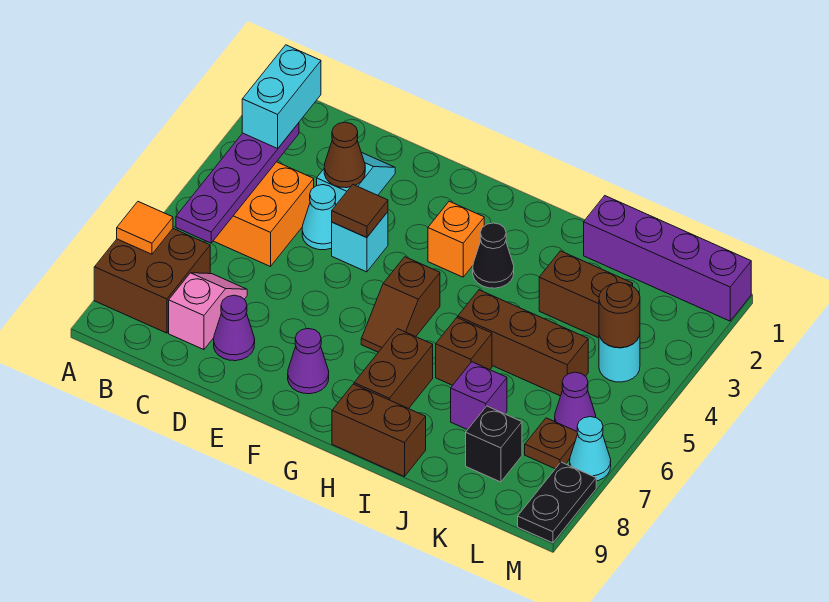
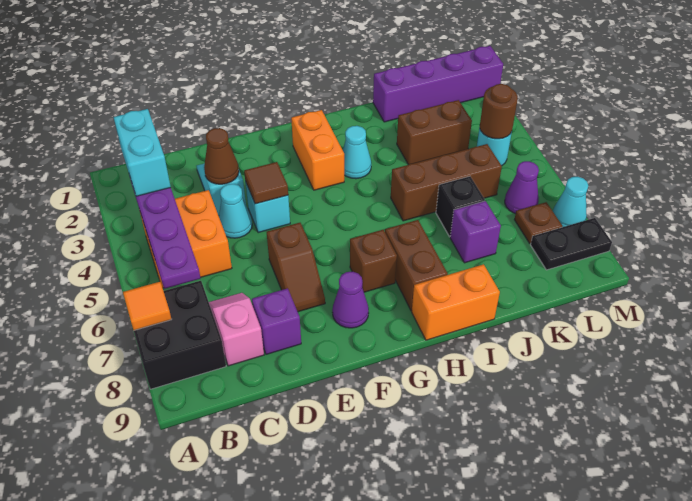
brown brick A7:B8 level 1 -> black brick A7:B8 level 1
purple cone D8 level 1 -> purple brick D8 level 1
orange brick G3 level 1 -> orange brick G2:G3 level 1
brown slope G5:G6 level 1 top 5 -> brown slope E6:E7 level 1 top 6
black cone H3 level 1 -> cyan cone H3 level 1
brown brick H9:I9 level 1 -> orange brick H9:I9 level 1
brown brick I6 level 1 -> brown brick G7 level 1
black brick K8 level 1 -> black brick J6 level 1
black plate M8:M9 level 1 -> black plate L8:M8 level 1

